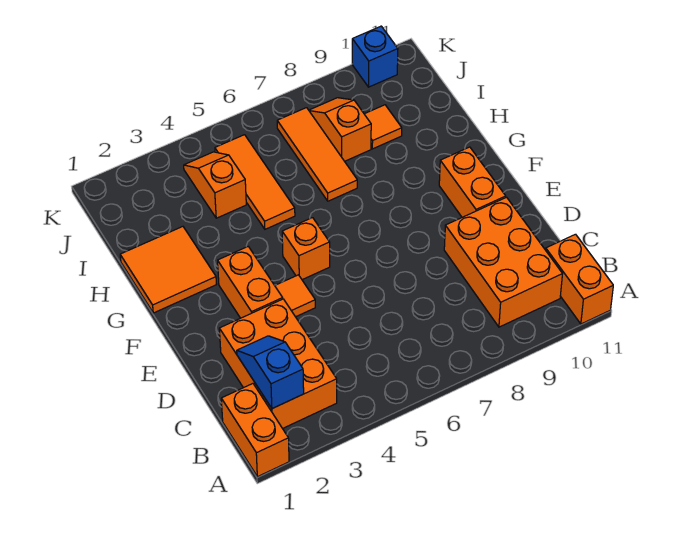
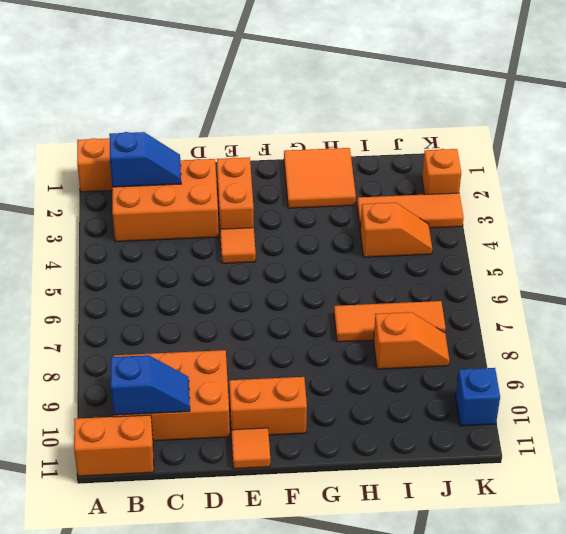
none -> blue slope B10:C10 level 2 top B
orange brick E3:F3 level 1 -> orange brick E2:E3 level 1
orange brick F5 level 1 -> orange brick K2 level 1
orange tile H5:J5 level 1 -> orange tile I3:K3 level 1
orange tile I9 level 1 -> orange tile E11 level 1

